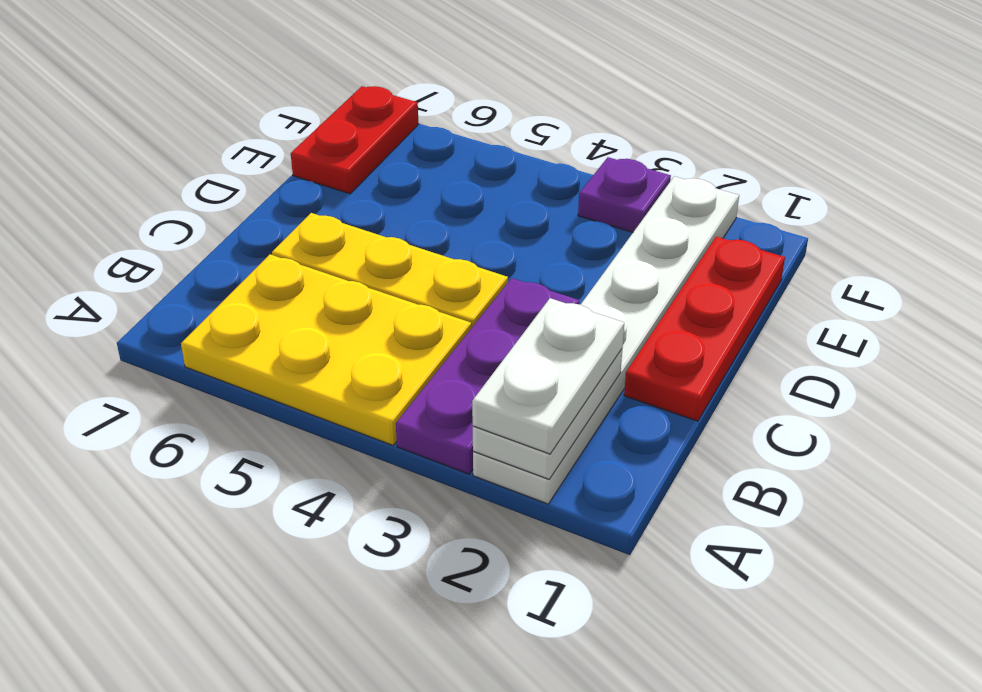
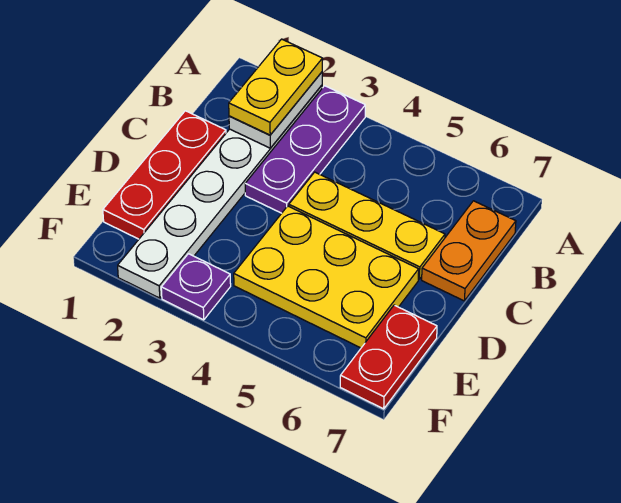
white plate A2:B2 level 3 -> yellow plate A2:B2 level 3
yellow plate A4:B6 level 1 -> yellow plate D4:E6 level 1
none -> orange plate B7:C7 level 1

